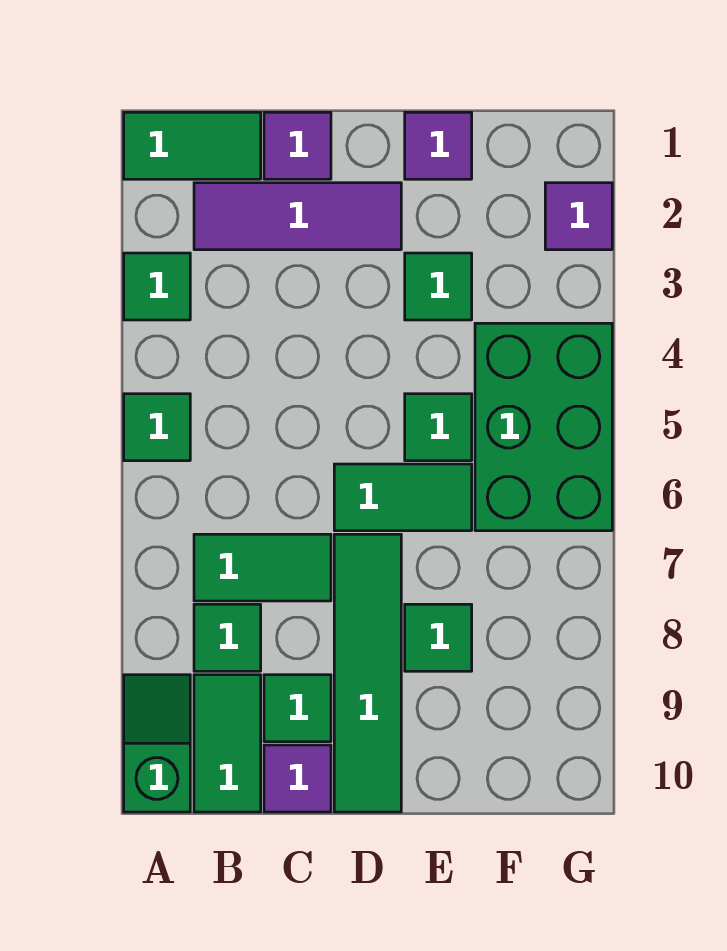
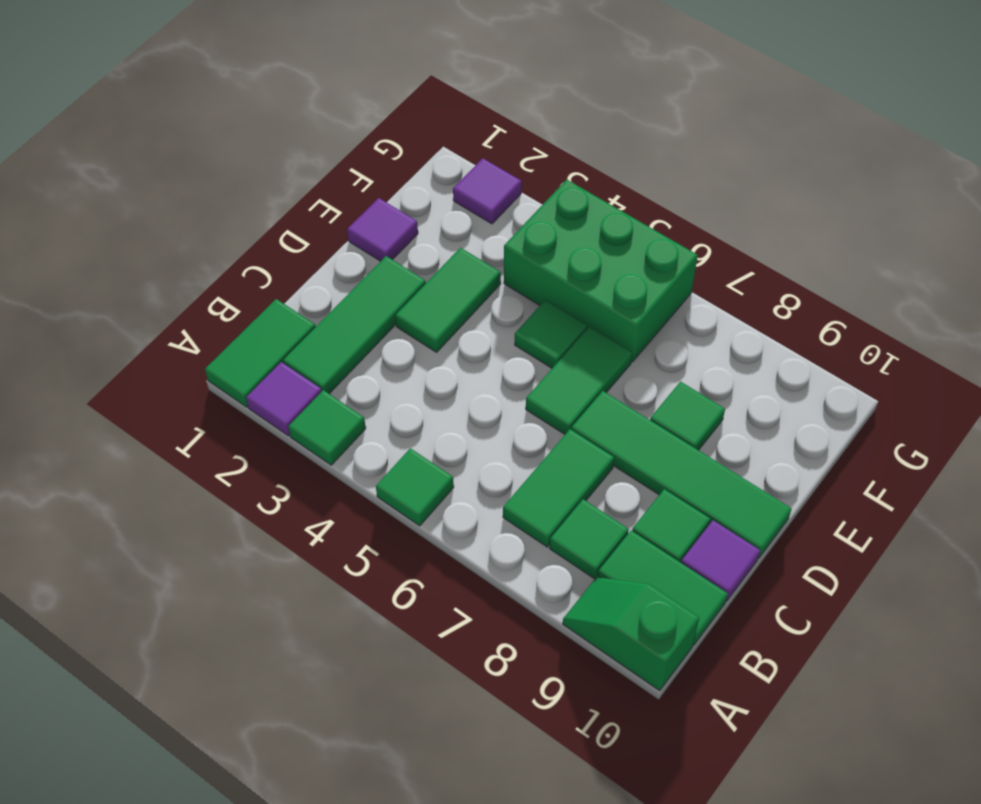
purple tile B2:D2 level 1 -> green tile B2:D2 level 1
purple tile C1 level 1 -> purple tile A2 level 1
green tile E3 level 1 -> green tile D3:E3 level 1

